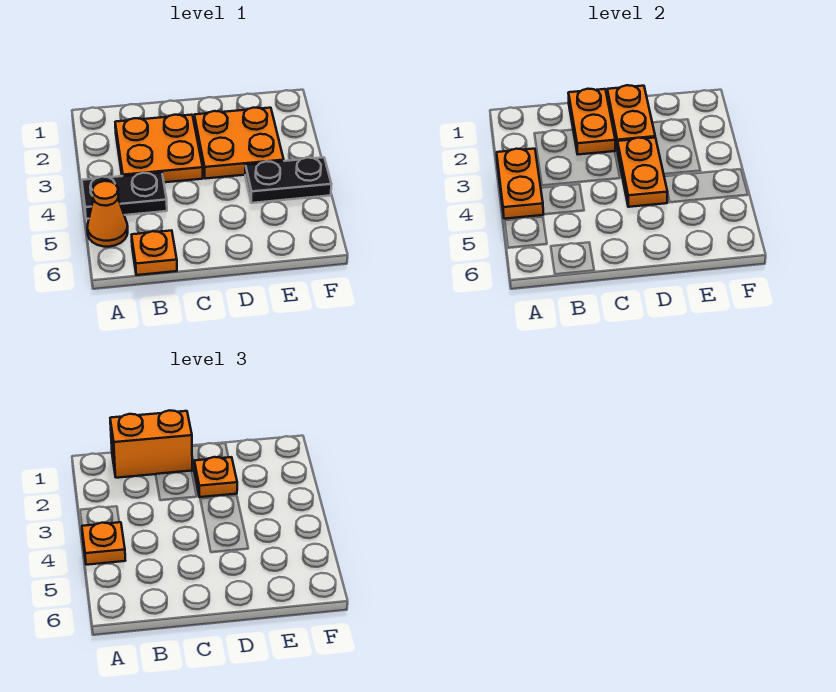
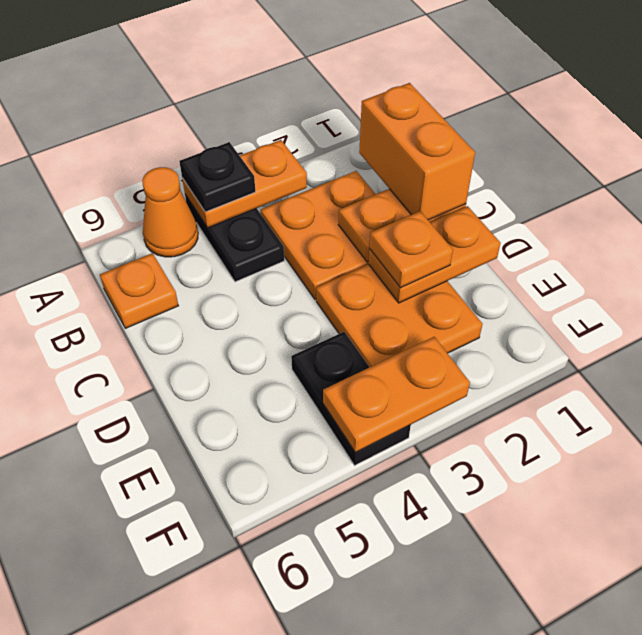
orange plate A4 level 3 -> black plate A4 level 3
orange plate D3:D4 level 2 -> orange plate F3:F4 level 2

